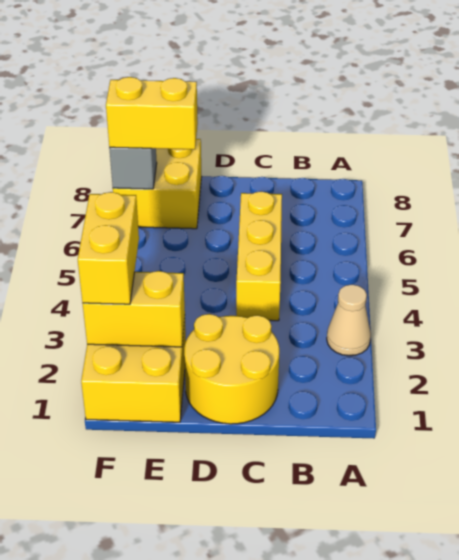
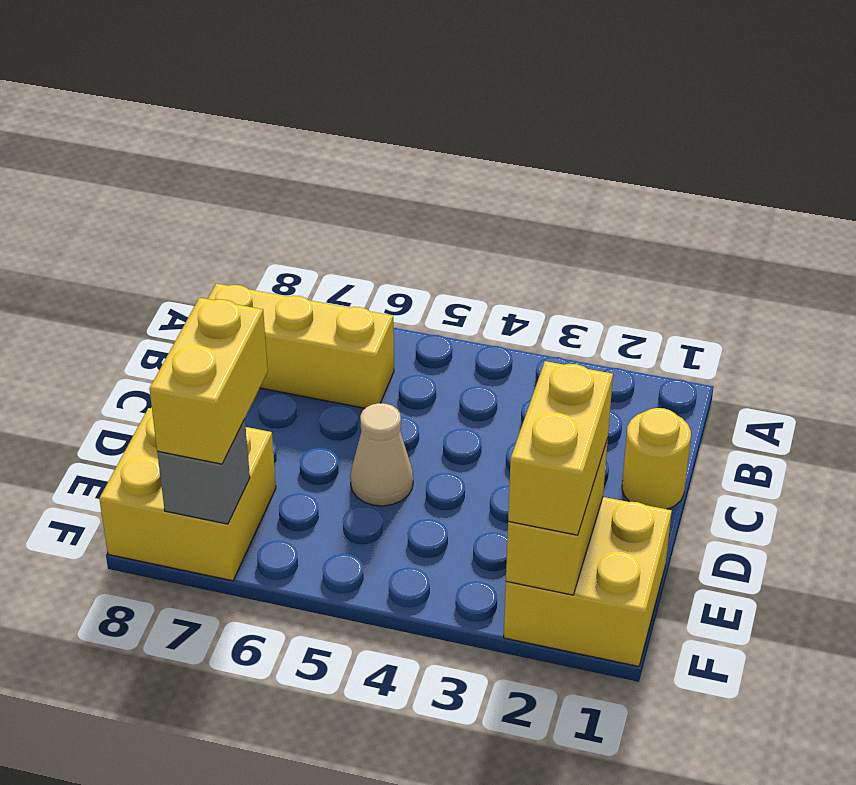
tan cone A3 level 1 -> tan cone D5 level 1
yellow round brick C1:D2 level 1 -> yellow round brick C1 level 1
yellow brick C4:C6 level 1 -> yellow brick B6:B8 level 1
yellow brick F2:F3 level 3 -> yellow brick E2:F2 level 3

